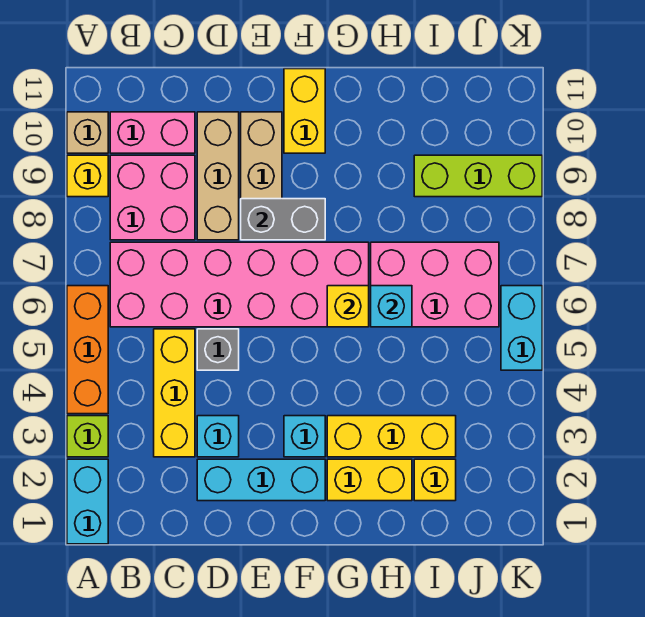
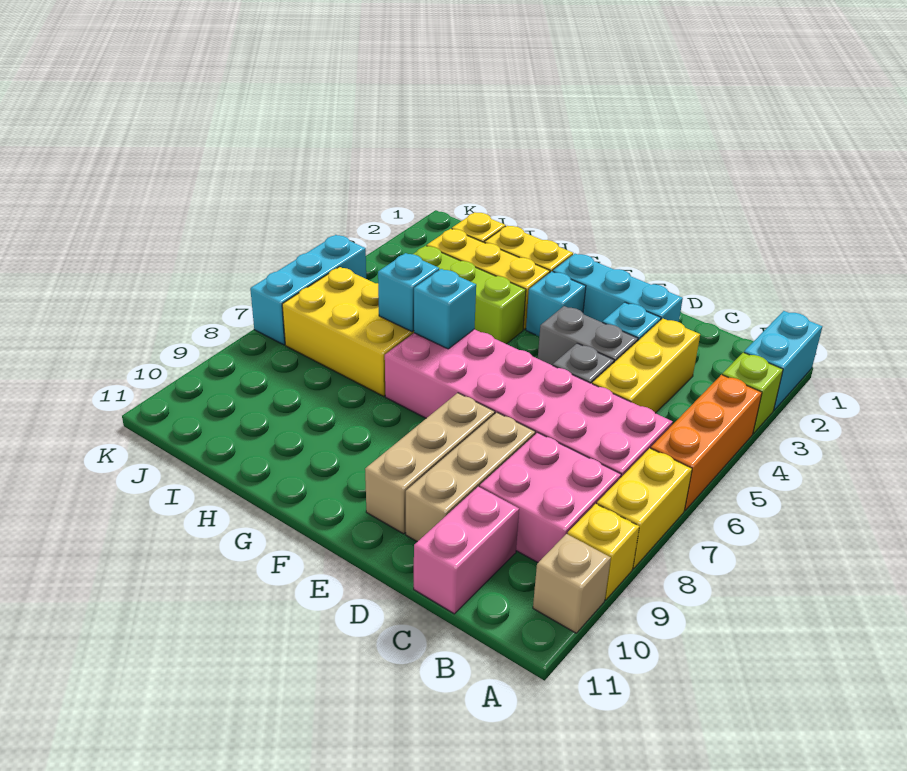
pink brick B10:C10 level 1 -> pink brick C10:C11 level 1
grey brick E8:F8 level 2 -> grey brick D4:E4 level 1
yellow brick F10:F11 level 1 -> yellow brick A7:A8 level 1
yellow brick G6 level 2 -> cyan brick G6 level 2
pink brick H6:J7 level 1 -> yellow brick H6:J7 level 1
lime brick I9:K9 level 1 -> lime brick G4:I4 level 1
cyan brick K5:K6 level 1 -> cyan brick K5:K7 level 1

